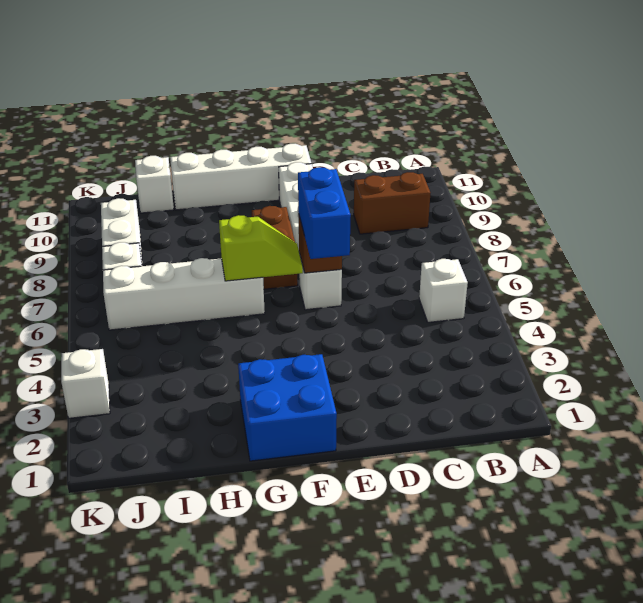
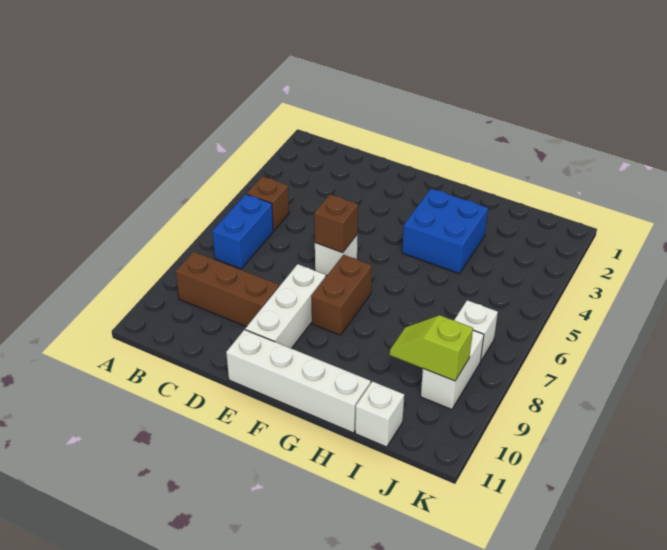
white brick B5 level 1 -> brown brick B5 level 1
brown brick B9:C9 level 1 -> brown brick B9:D9 level 1
blue brick E5:E6 level 3 -> blue brick B6:B7 level 1
blue brick F1:G2 level 1 -> blue brick G3:H4 level 1
lime slope F6:G6 level 2 top G -> lime slope I9:J9 level 2 top J
white brick G6:J6 level 1 -> none
white brick K3 level 1 -> none

